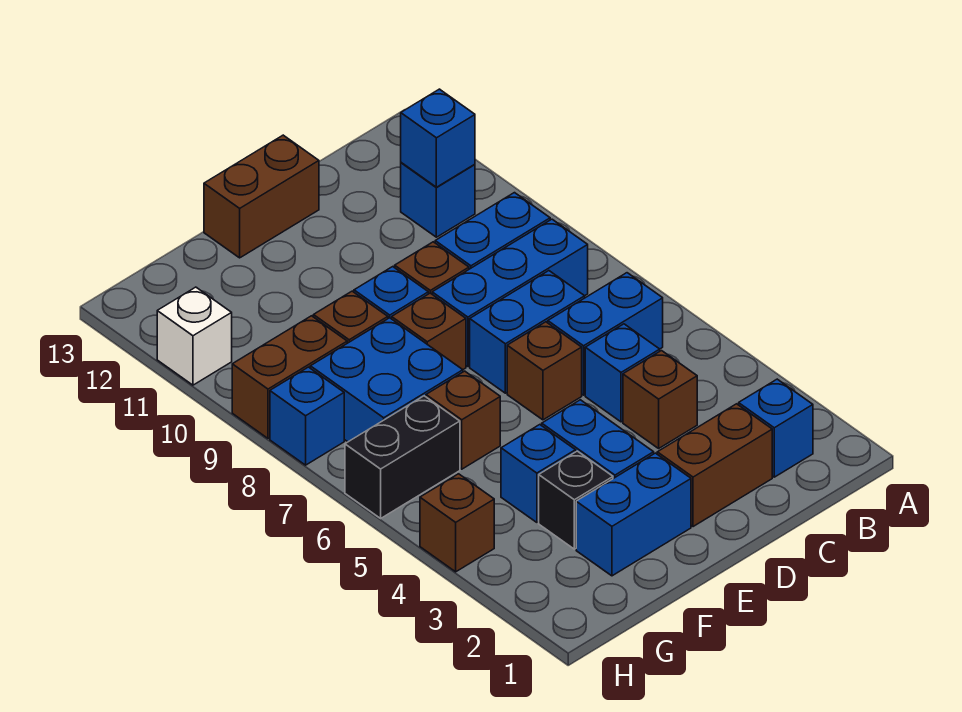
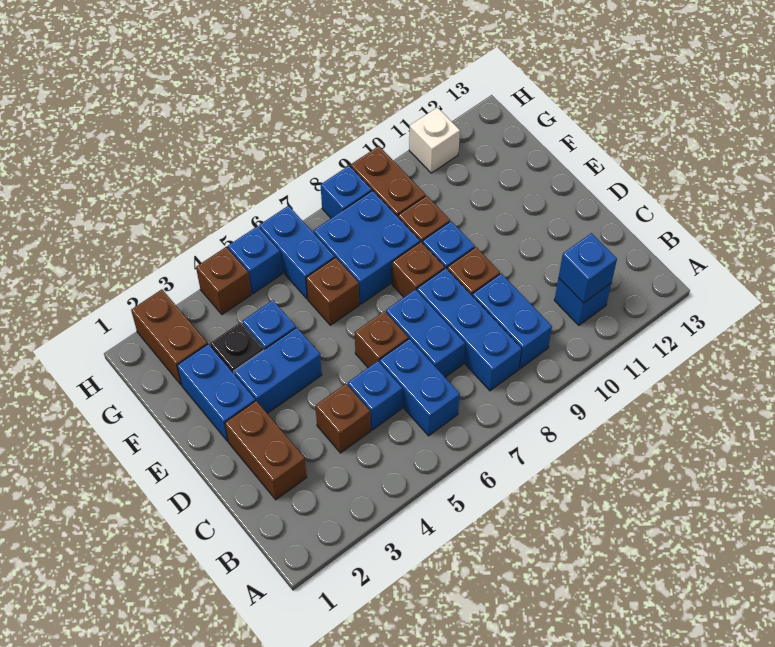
blue brick B2 level 1 -> blue brick H5 level 1
brown brick D13:E13 level 1 -> brown brick G2:H2 level 1
black brick G6:H6 level 1 -> blue brick G6:H6 level 1

